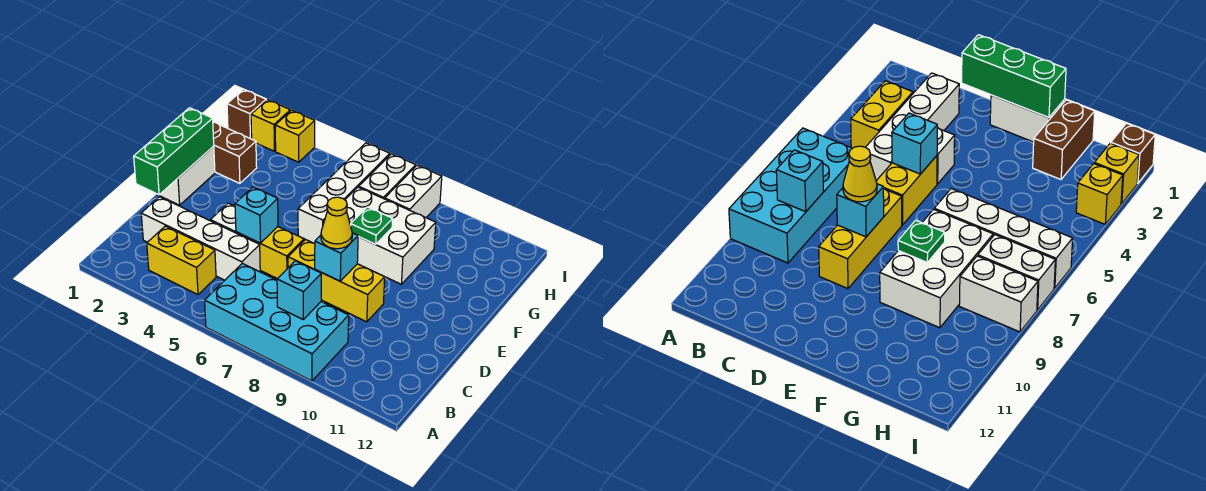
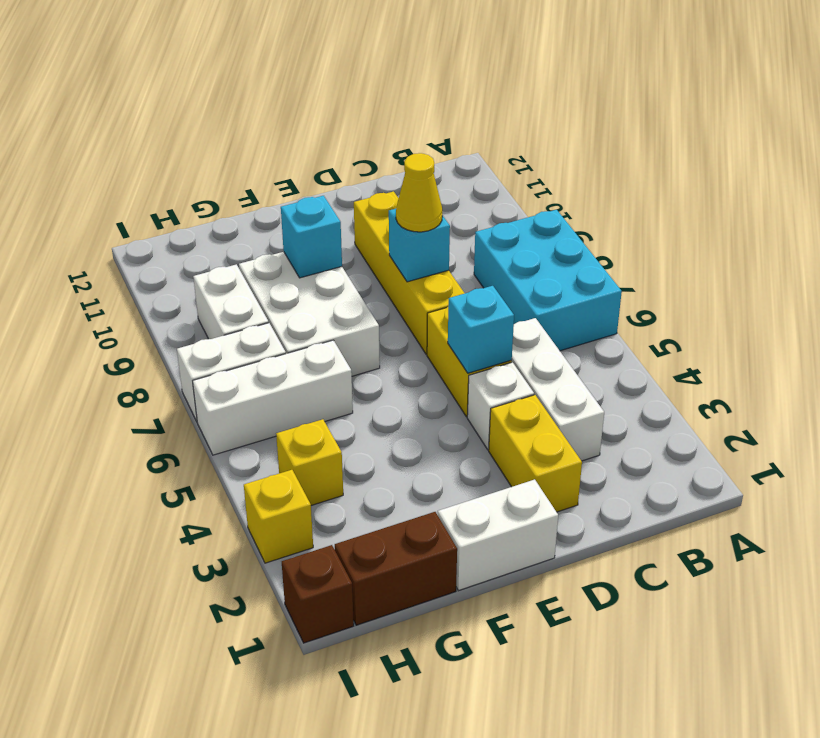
cyan brick A6:B9 level 1 -> cyan brick A6:B8 level 1
yellow brick B3:B4 level 1 -> yellow brick D2:D3 level 1
cyan brick B8 level 2 -> cyan brick F9 level 2
white brick C2:C5 level 1 -> white brick C3:C5 level 1
green brick D1:F1 level 2 -> none
yellow brick D7:D9 level 1 -> yellow brick D7:D10 level 1
white brick F6:I6 level 1 -> white brick G6:I6 level 1
green plate F8 level 2 -> none
brown brick G1:G2 level 1 -> brown brick G1:H1 level 1
white brick H8:I8 level 1 -> white brick H8:H9 level 1
yellow brick I2 level 1 -> yellow brick H4 level 1

